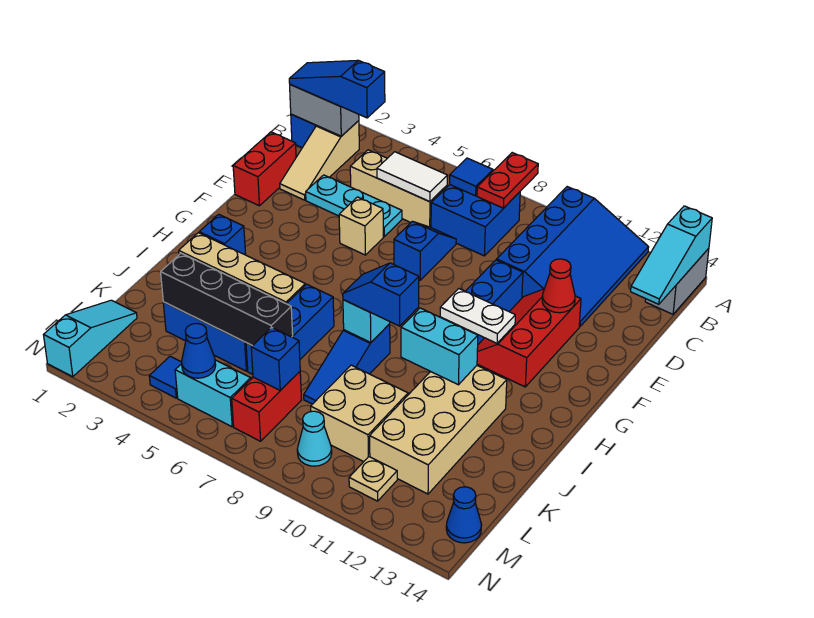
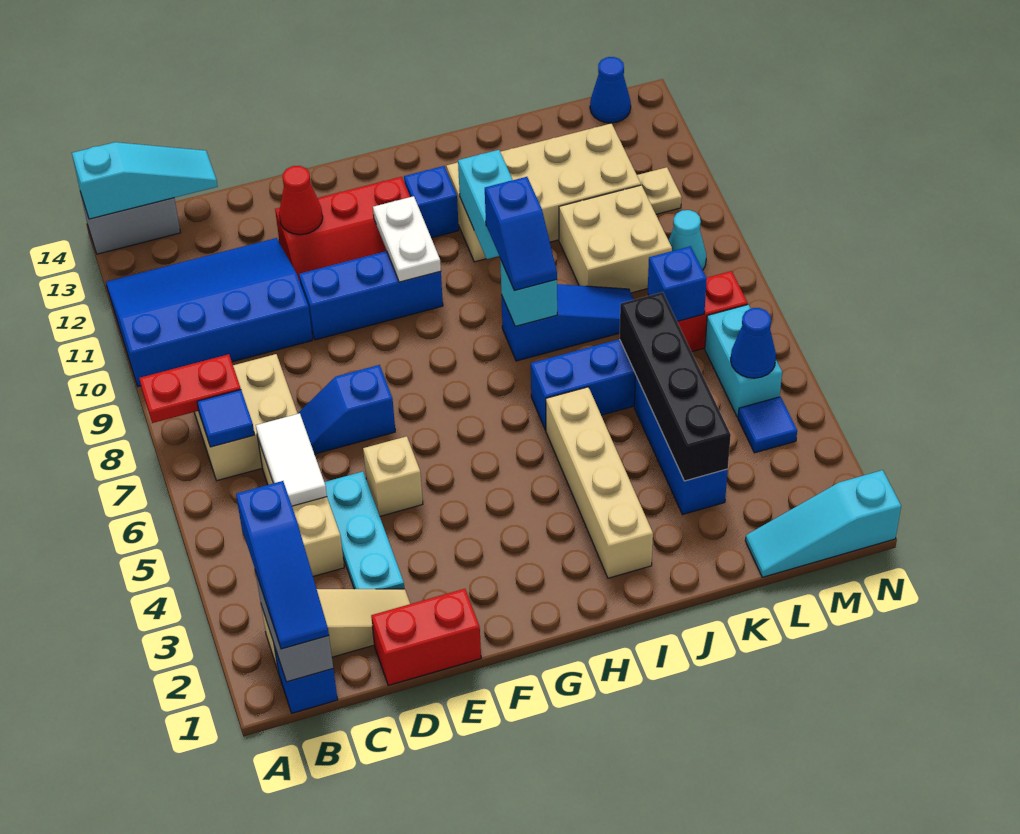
blue brick B7:C8 level 1 -> tan brick B7:C8 level 1
blue brick H2 level 1 -> blue brick H12 level 1

